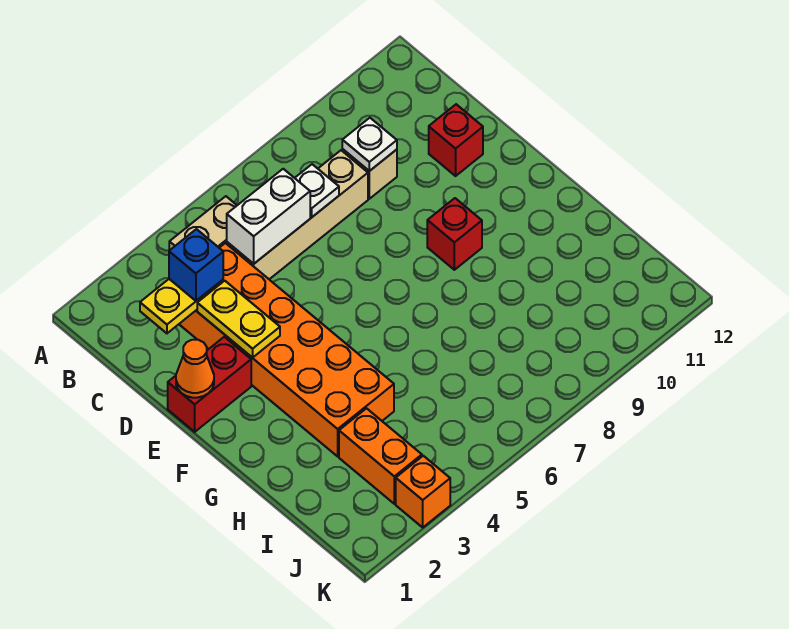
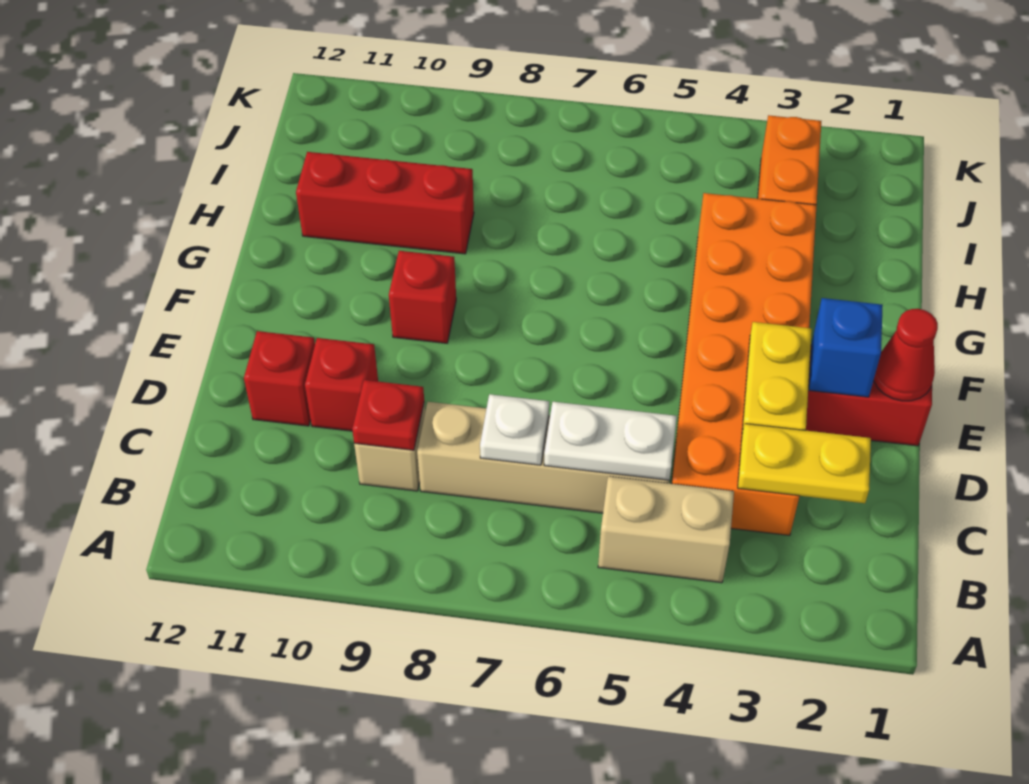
blue brick C3 level 3 -> blue brick E2 level 2
white brick C5:C6 level 2 -> white plate C5:C6 level 2
white plate C9 level 2 -> red plate C9 level 2
none -> red brick D10 level 1
orange cone E1 level 2 -> red cone E1 level 2
none -> red brick H9:H11 level 1
orange brick K3 level 1 -> none

